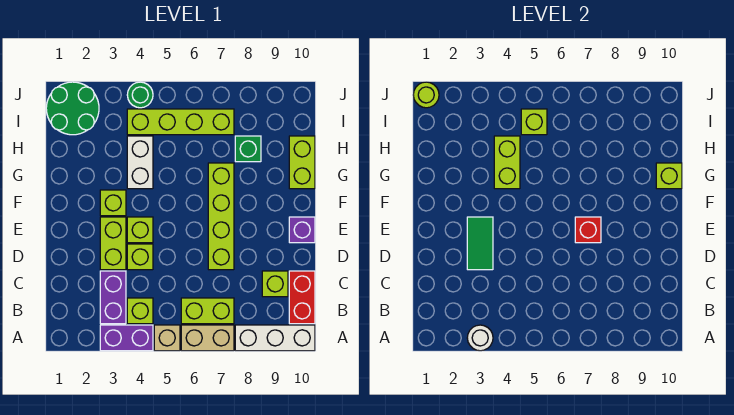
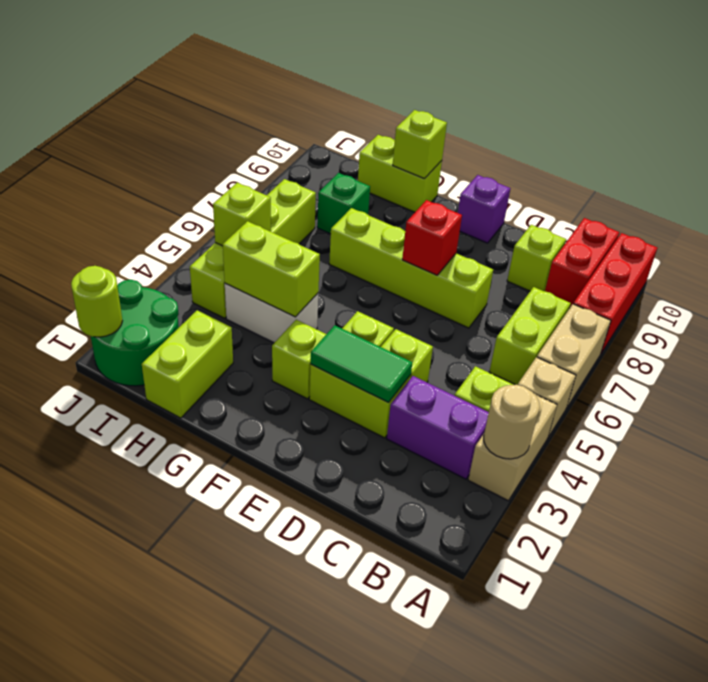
purple brick A3:A4 level 1 -> tan brick A3:A4 level 1
white round brick A3 level 2 -> tan round brick A3 level 2
white brick A8:A10 level 1 -> red brick A8:A10 level 1
red brick B10:C10 level 1 -> red brick B9:B10 level 1
none -> lime brick H1:H2 level 1
green round brick J4 level 1 -> none

